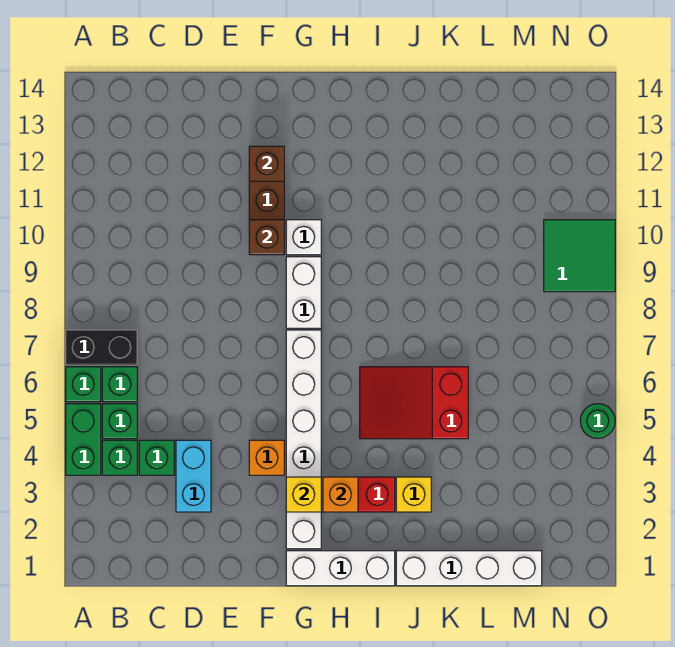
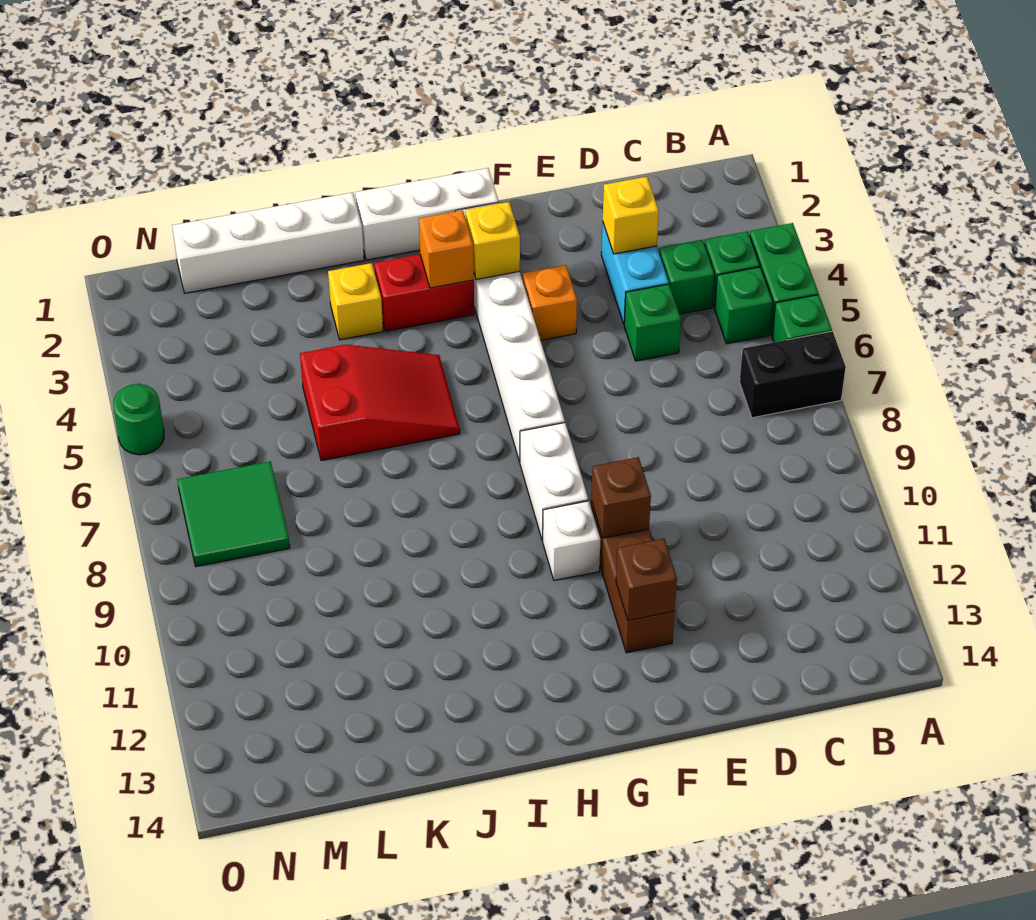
green brick B6 level 1 -> green brick D5 level 1
none -> yellow brick D3 level 2
green tile N9:O10 level 1 -> green tile M7:N8 level 1

